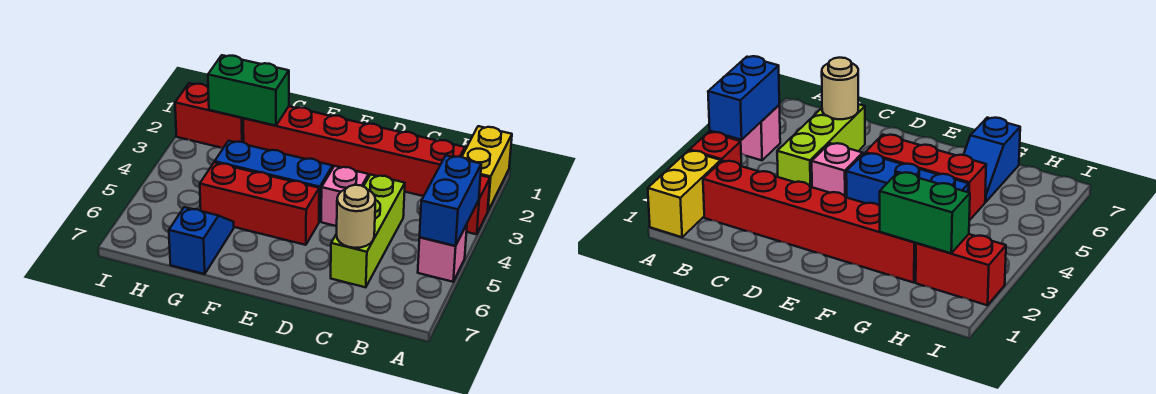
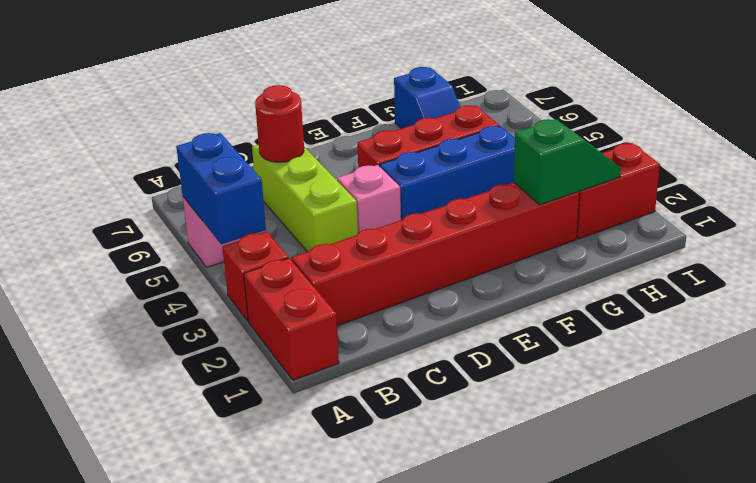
yellow brick A1:A2 level 1 -> red brick A1:A2 level 1
tan round brick C6 level 2 -> red round brick C6 level 2
green brick G2:H2 level 2 -> green slope G2:H2 level 2 top G

